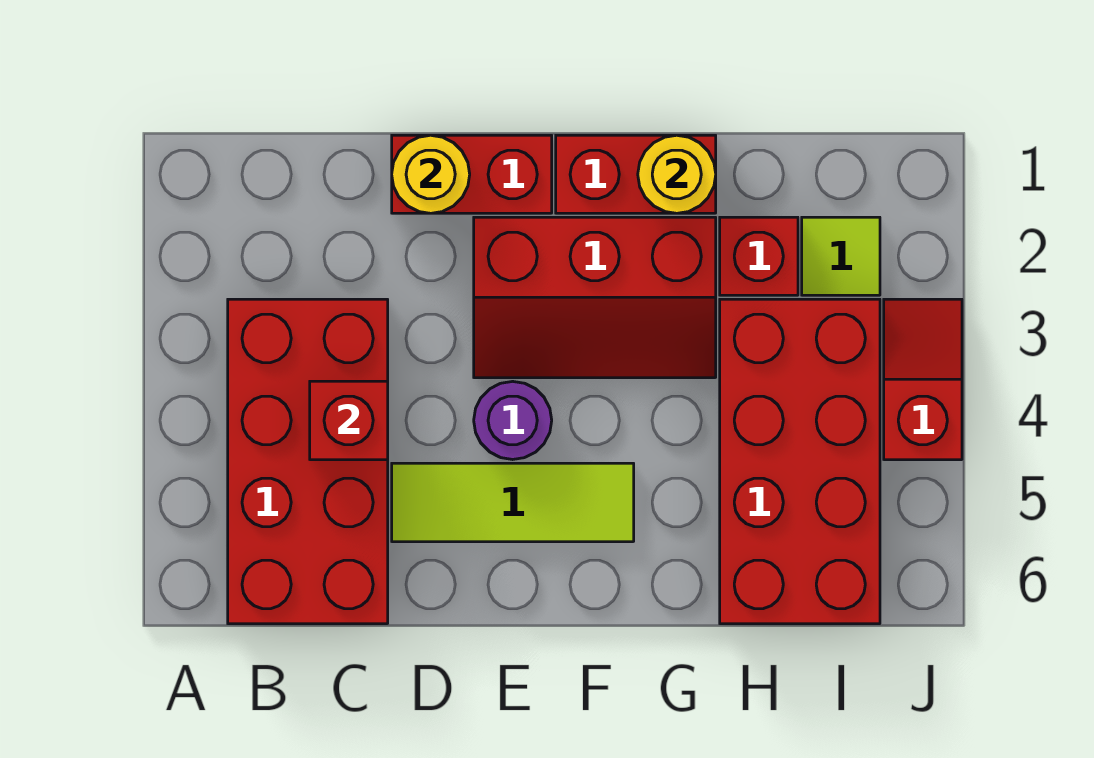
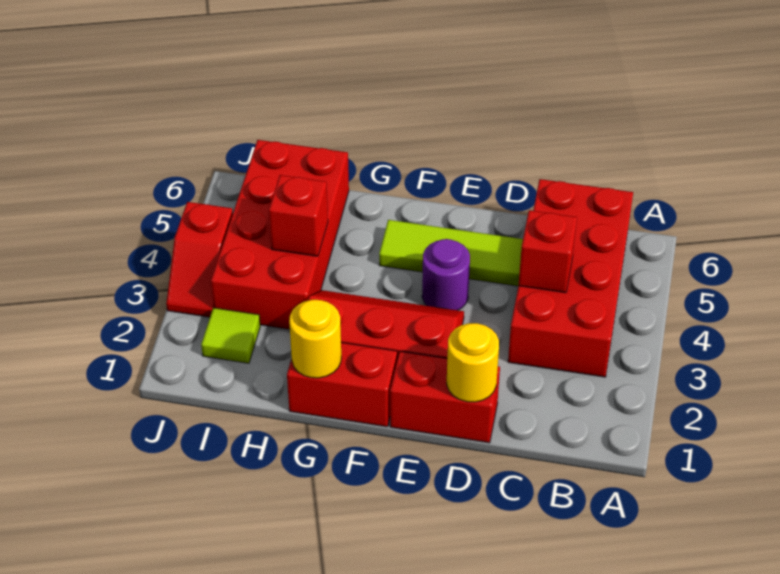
red brick H2 level 1 -> red brick H4 level 2

